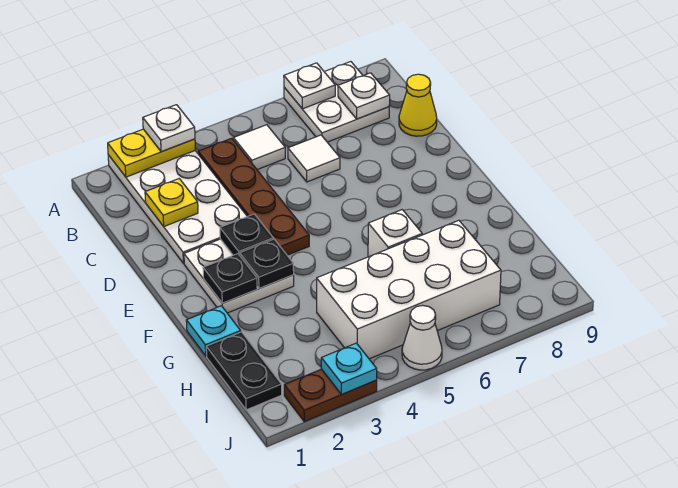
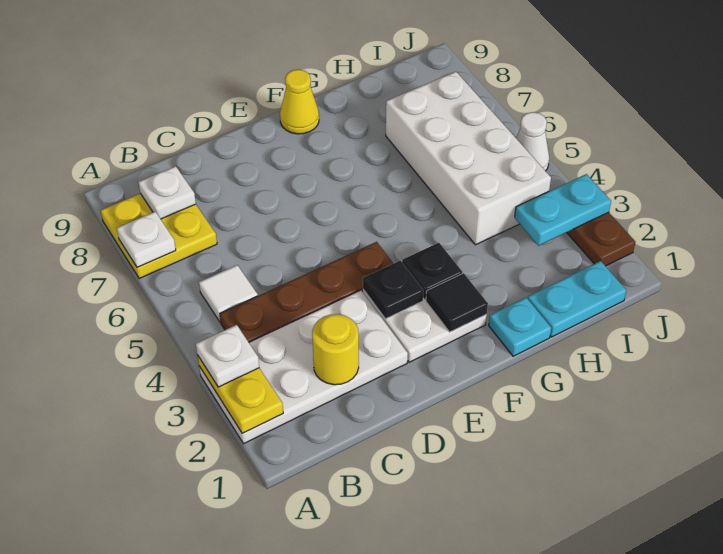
white plate A7:B8 level 1 -> yellow plate A7:B8 level 1
yellow plate C2 level 2 -> yellow round brick C2 level 2
white tile C6 level 1 -> none
yellow cone C9 level 1 -> yellow cone F9 level 1
black plate F2 level 2 -> black tile F2 level 2
white brick G6 level 1 -> none
black plate H1:I1 level 1 -> cyan plate H1:I1 level 1
cyan plate J3 level 2 -> cyan plate I3:J3 level 2

